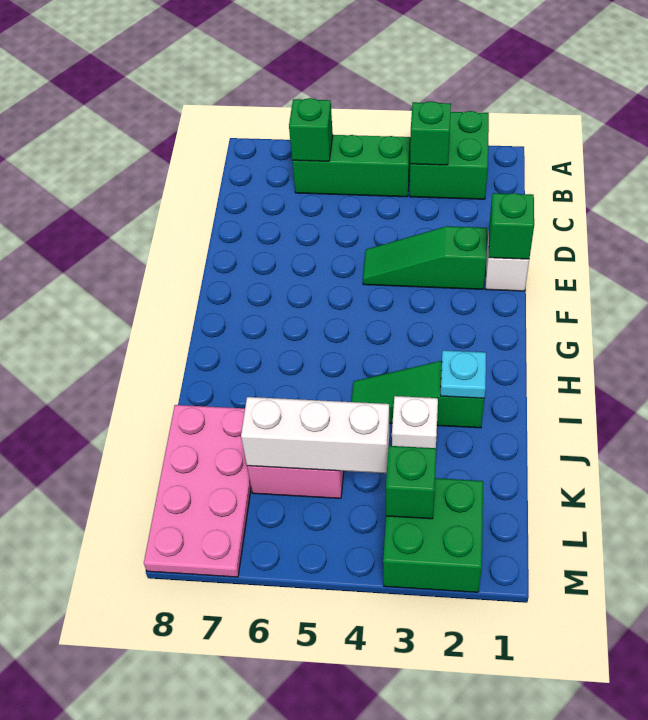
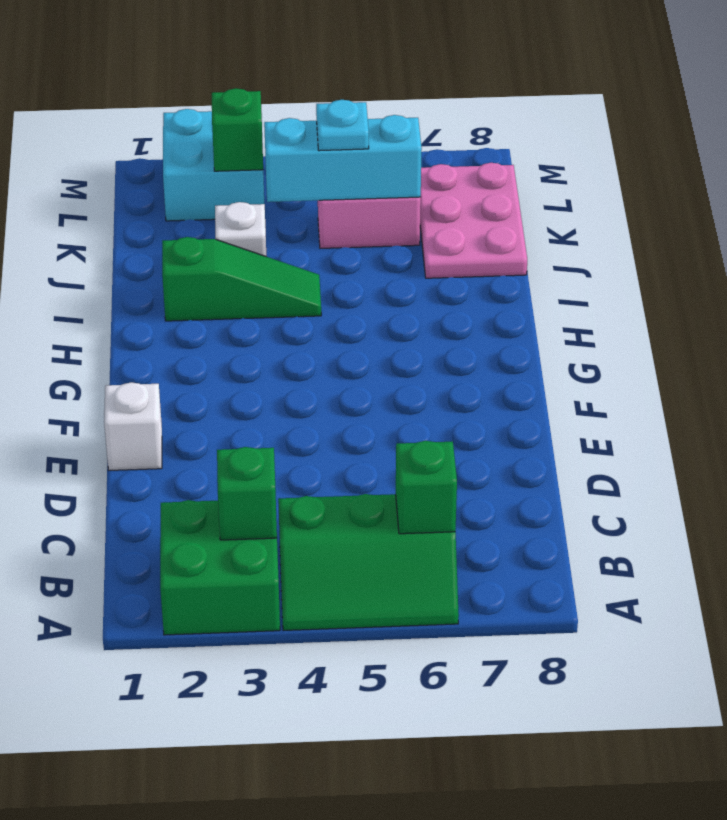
green brick E1 level 2 -> none
green slope E2:E4 level 1 top 2 -> none
cyan plate I2 level 2 -> cyan plate K5 level 3
pink plate J7:M8 level 1 -> pink plate J7:L8 level 1
white brick K4:K6 level 2 -> cyan brick K4:K6 level 2
green brick L2:M3 level 1 -> cyan brick L2:M3 level 1

